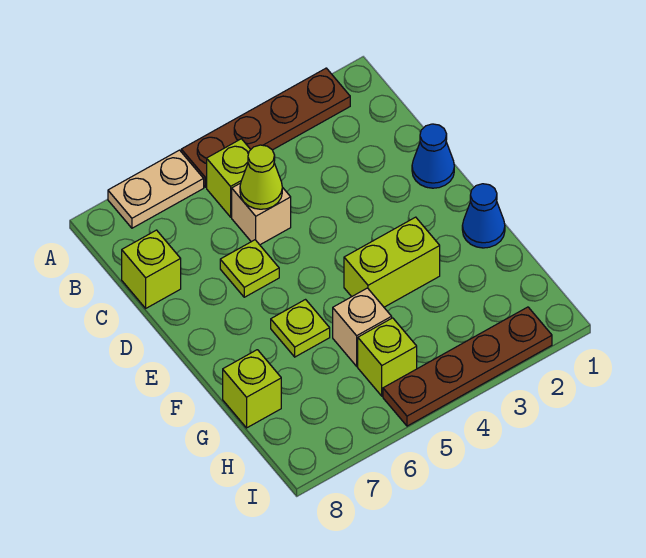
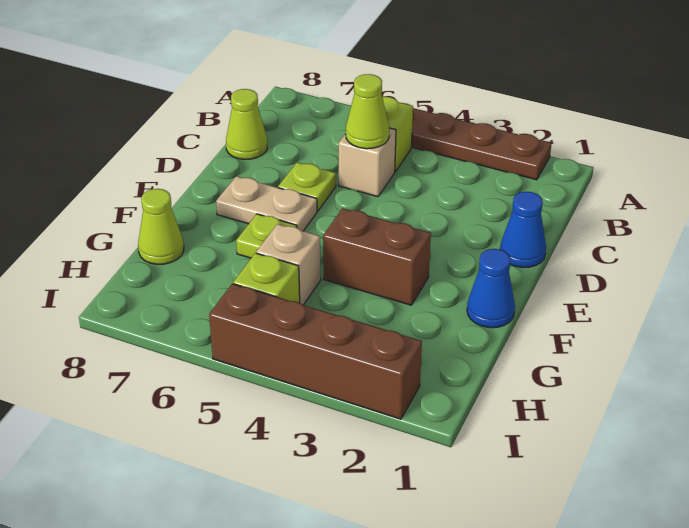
tan plate A6:A7 level 1 -> tan plate E6:E7 level 1
lime brick C8 level 1 -> lime cone C8 level 1
lime brick F3:F4 level 1 -> brown brick F3:F4 level 1
lime brick G8 level 1 -> lime cone G8 level 1
brown plate I2:I5 level 1 -> brown brick I2:I5 level 1

